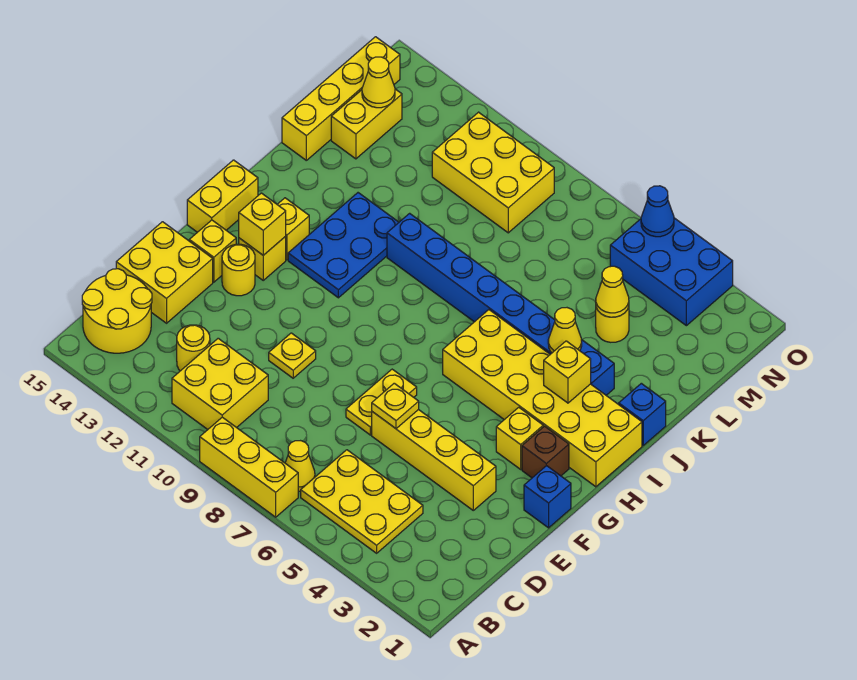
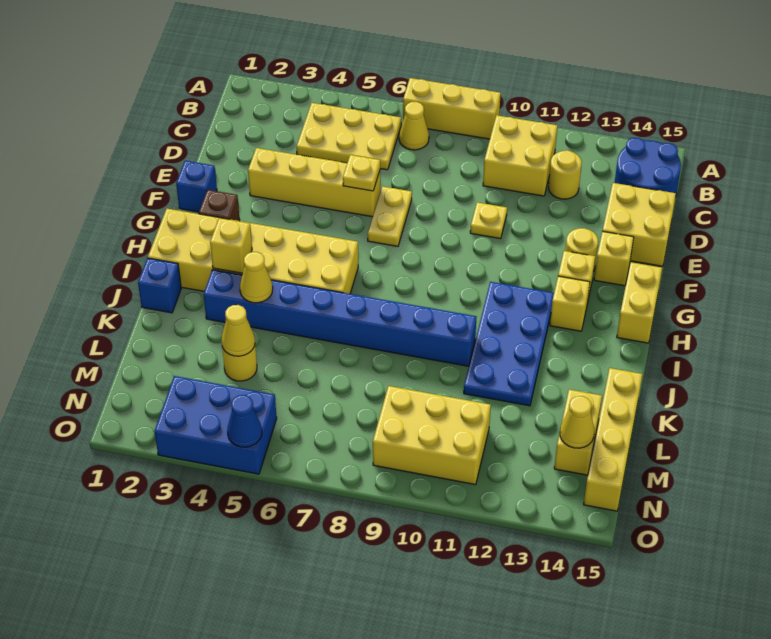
yellow round brick B14:C15 level 1 -> blue round brick B14:C15 level 1
yellow brick G3 level 1 -> none
yellow brick G13 level 2 -> none
blue plate H11:J12 level 1 -> blue plate H11:K12 level 1

